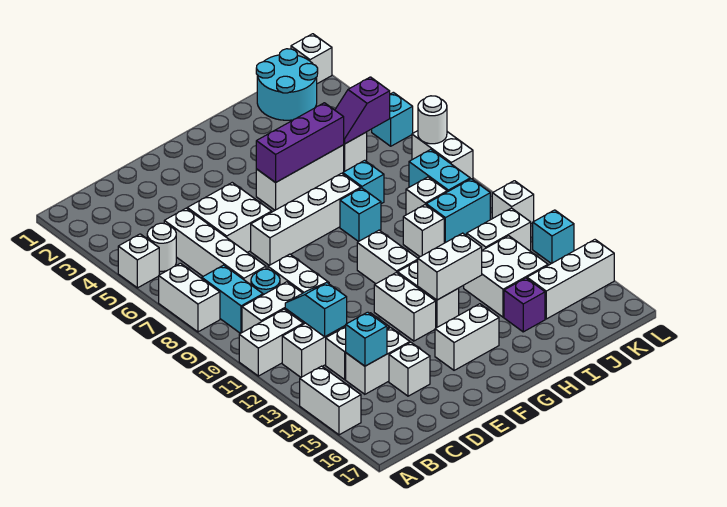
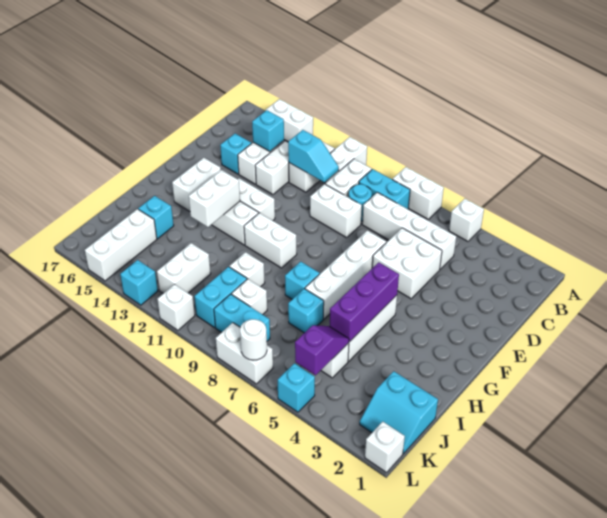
white round brick B5 level 1 -> none
white brick D15 level 1 -> cyan brick D15 level 1
white brick I13:J14 level 1 -> none
purple brick I15 level 1 -> cyan brick I15 level 1
cyan round brick J1:K2 level 1 -> cyan slope J1:K2 level 1 top J

